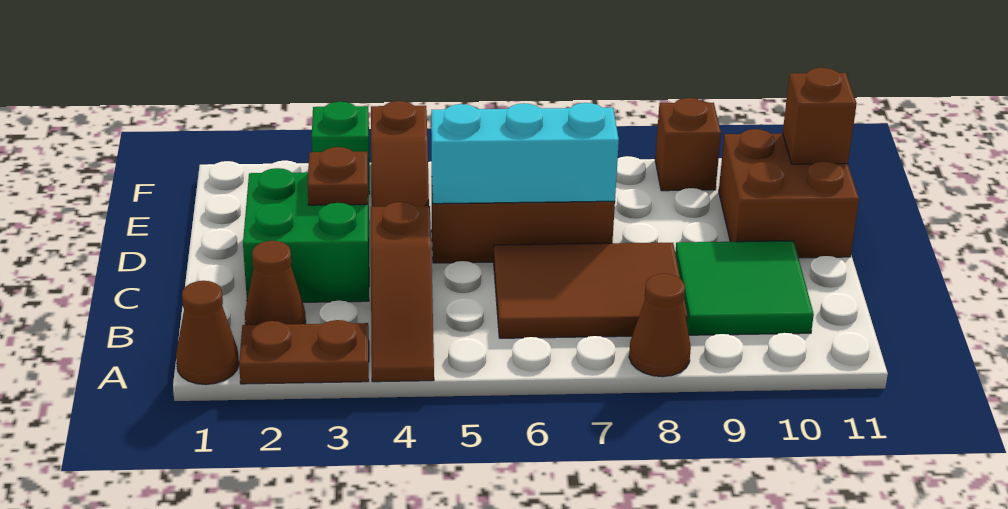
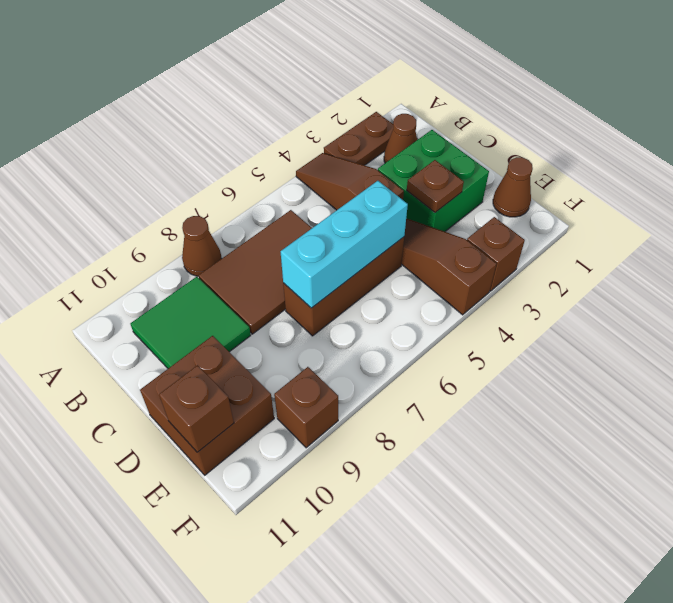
brown cone A1 level 1 -> brown cone E1 level 1
green brick F3 level 1 -> brown brick F3 level 1

